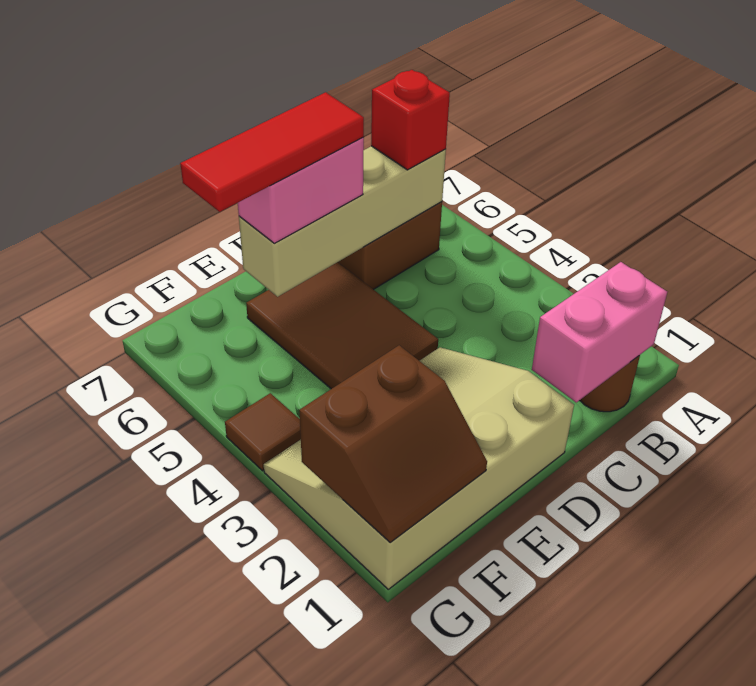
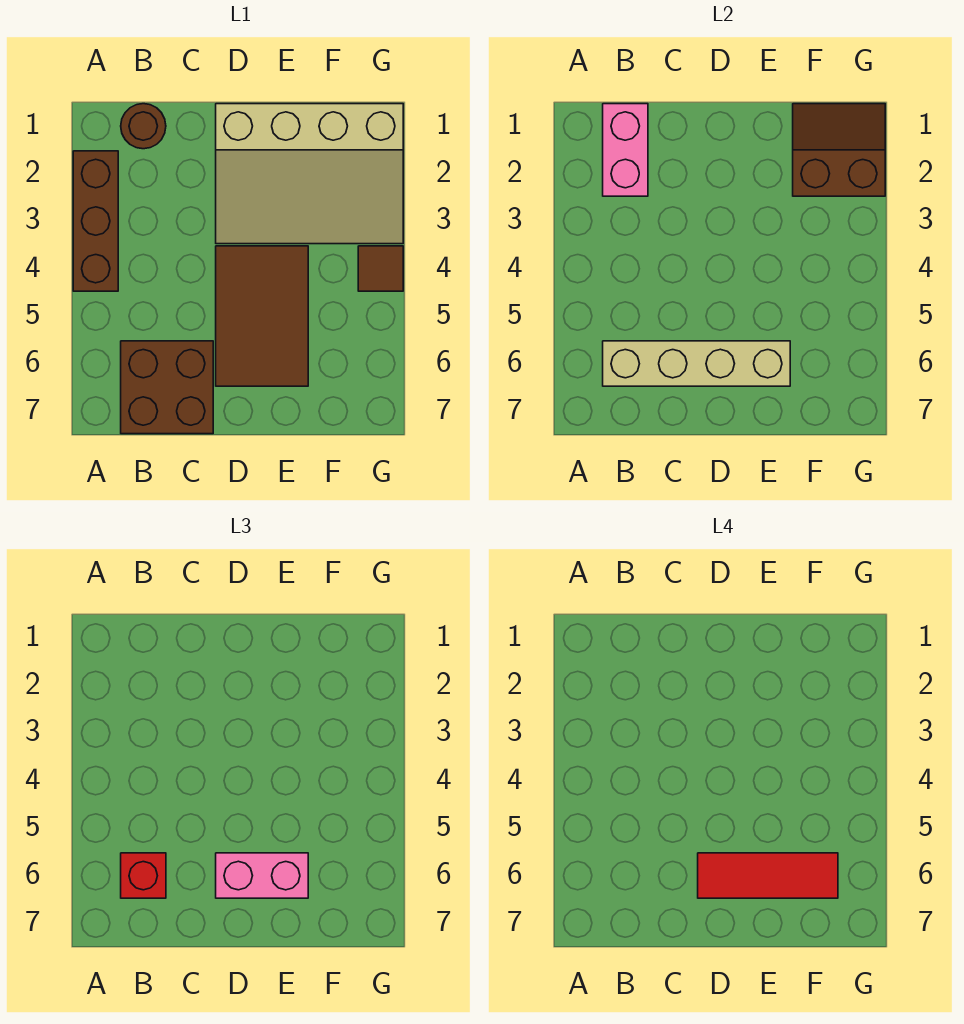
none -> brown brick A2:A4 level 1
pink brick B1:C1 level 2 -> pink brick B1:B2 level 2

